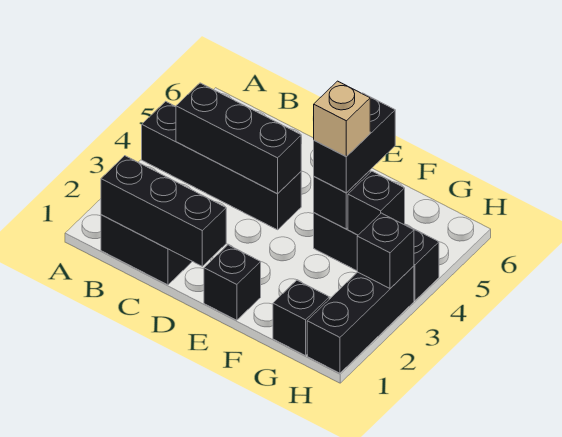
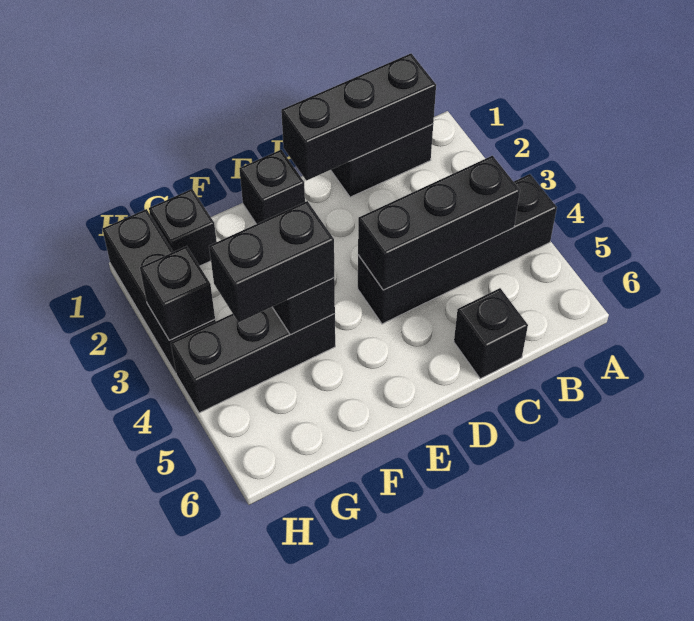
black brick F4:F5 level 3 -> black brick F4:G4 level 3
tan brick F4 level 4 -> none
black brick G4 level 2 -> black brick C6 level 1

